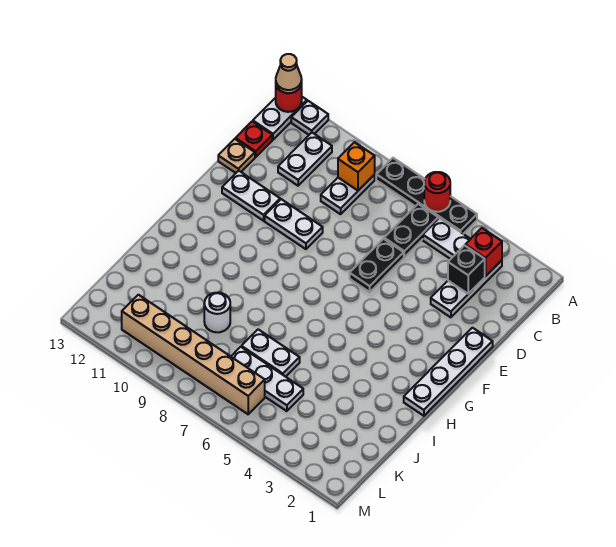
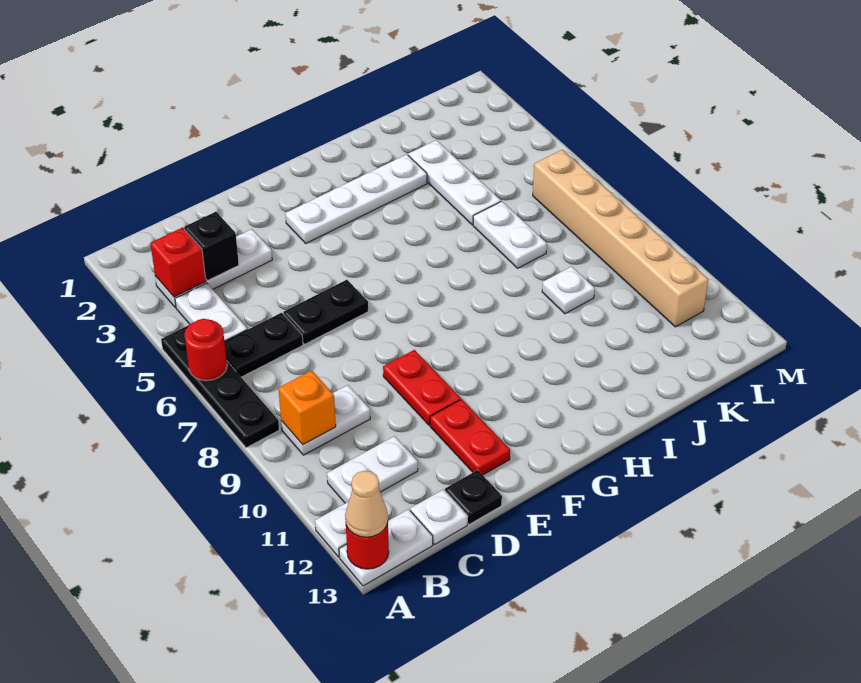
red plate C13 level 1 -> white plate C13 level 1
tan plate D13 level 1 -> black plate D13 level 1
white plate E1:H1 level 1 -> white plate F3:I3 level 1
white plate E9:E10 level 1 -> red plate E9:E10 level 1
white plate E11:E12 level 1 -> red plate E11:E12 level 1
white round brick J9 level 1 -> white plate J9 level 1
white plate K5:K7 level 1 -> white plate J3:J5 level 1

